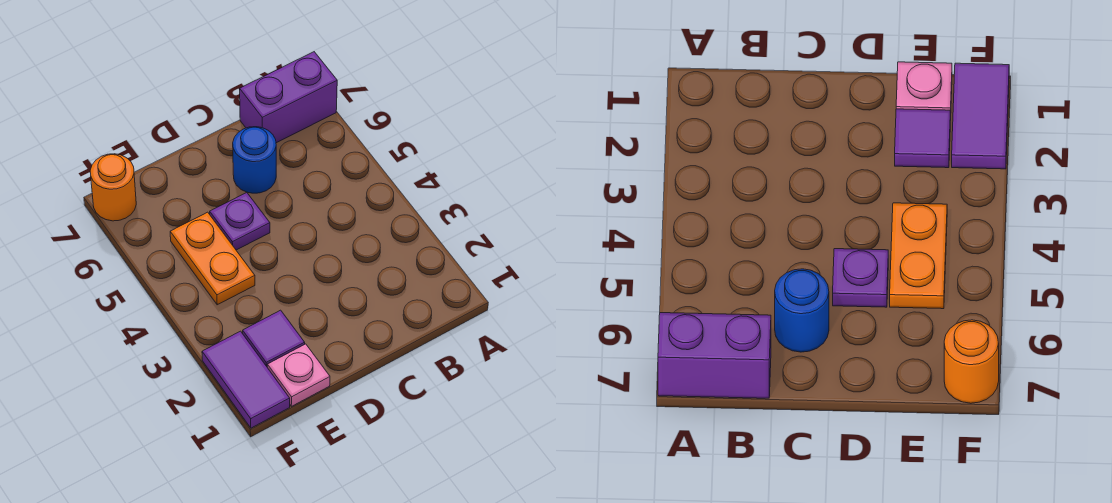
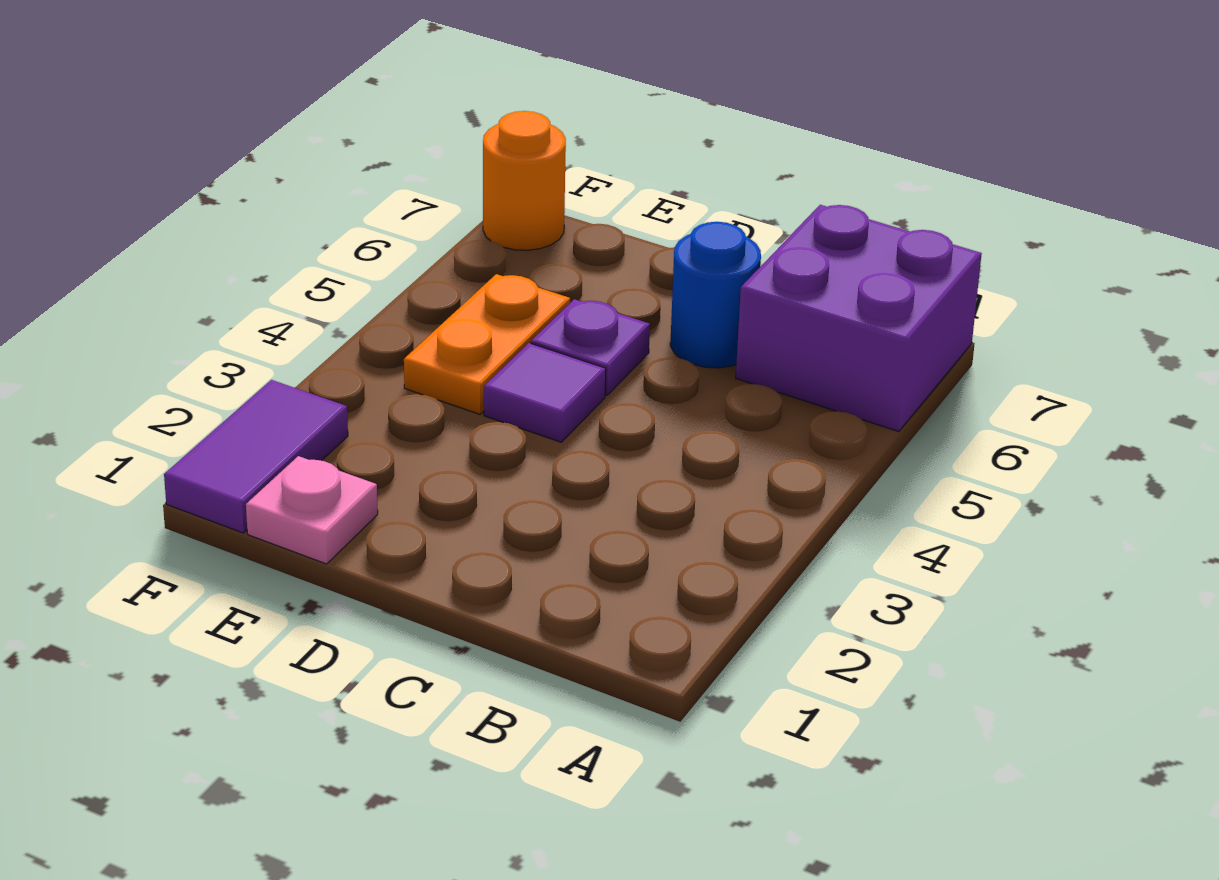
purple brick A7:B7 level 1 -> purple brick A6:B7 level 1
purple tile E2 level 1 -> purple tile D4 level 1

